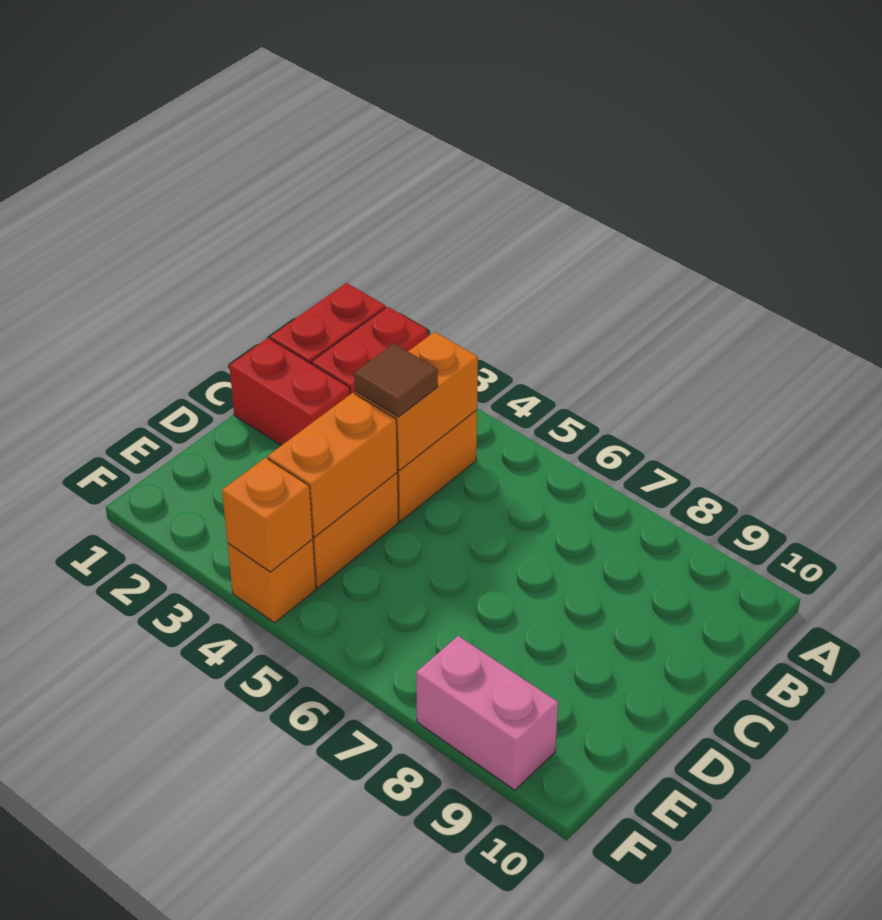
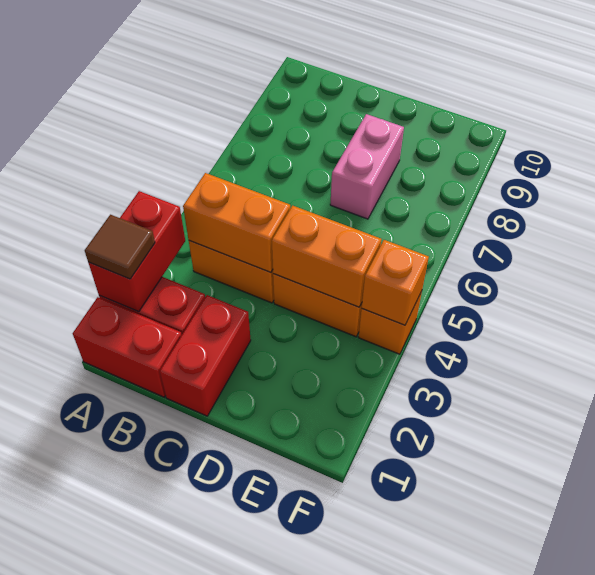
none -> red brick A2:A3 level 2
brown tile C4 level 3 -> brown tile A2 level 3
pink brick F8:F9 level 1 -> pink brick D7:D8 level 1

